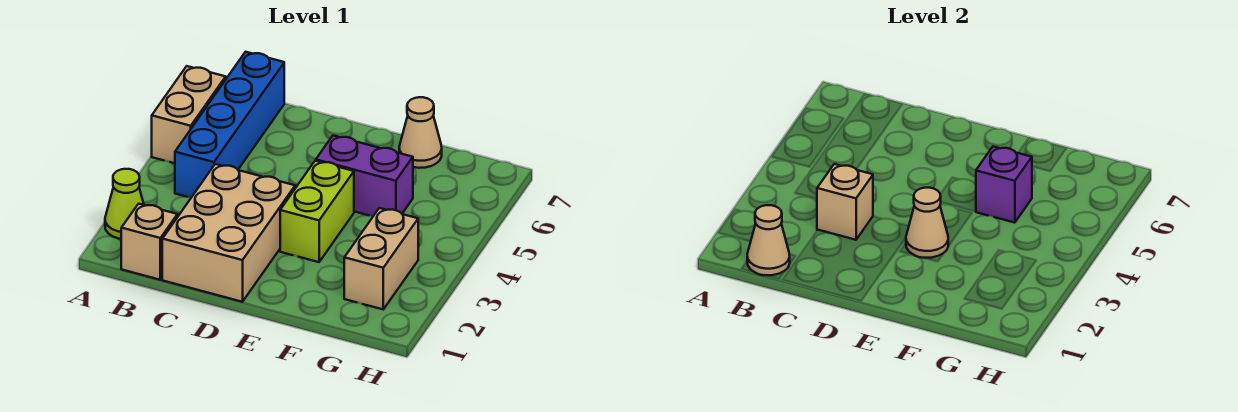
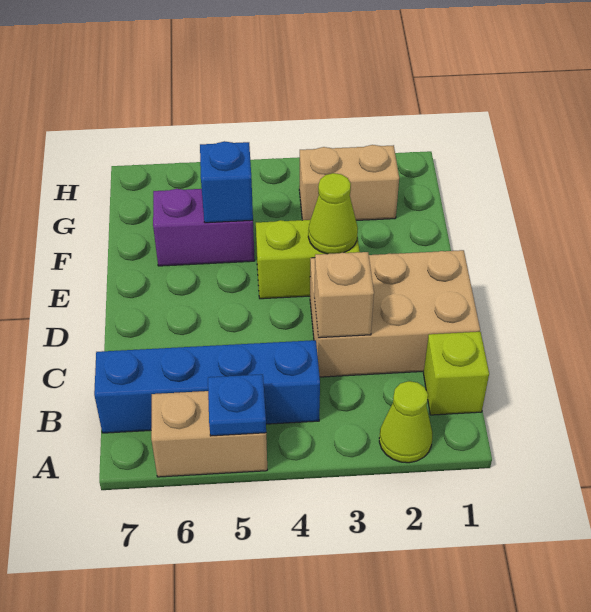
none -> blue plate A5 level 2
tan brick B1 level 1 -> lime brick B1 level 1
tan cone B1 level 2 -> none
tan cone E3 level 2 -> lime cone E3 level 2
purple brick E5:F5 level 1 -> purple brick F5:F6 level 1
purple brick F5 level 2 -> blue brick F5 level 2
tan cone F7 level 1 -> none

